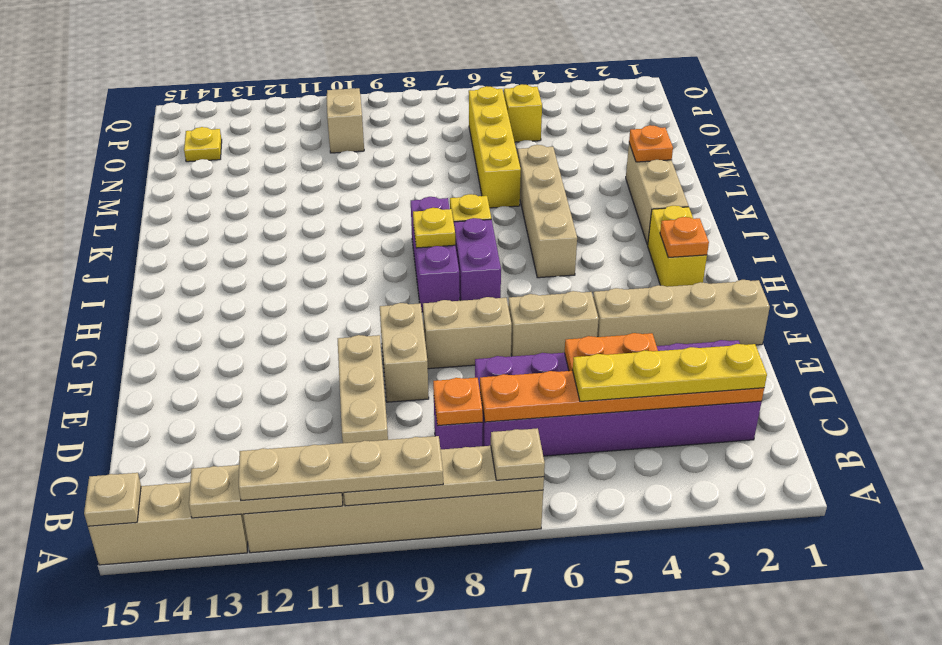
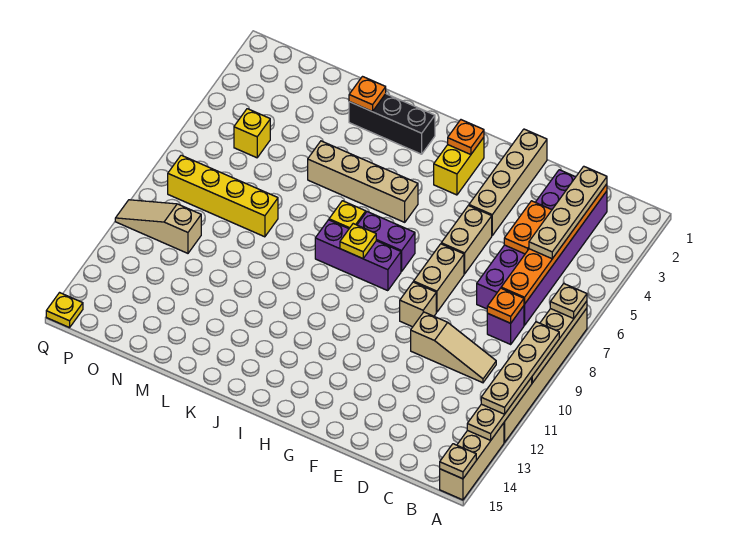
yellow plate C2:C5 level 3 -> tan plate C2:C5 level 3
tan brick C10:E10 level 1 -> tan slope C10:E10 level 1 top E
tan brick E9:F9 level 1 -> tan brick F9 level 1
yellow brick H2:I2 level 1 -> yellow brick H2:H3 level 1
tan brick J2:L2 level 1 -> black brick J2:L2 level 1
yellow brick L6:O6 level 1 -> yellow brick M8:P8 level 1
yellow plate O14 level 1 -> yellow plate Q15 level 1

